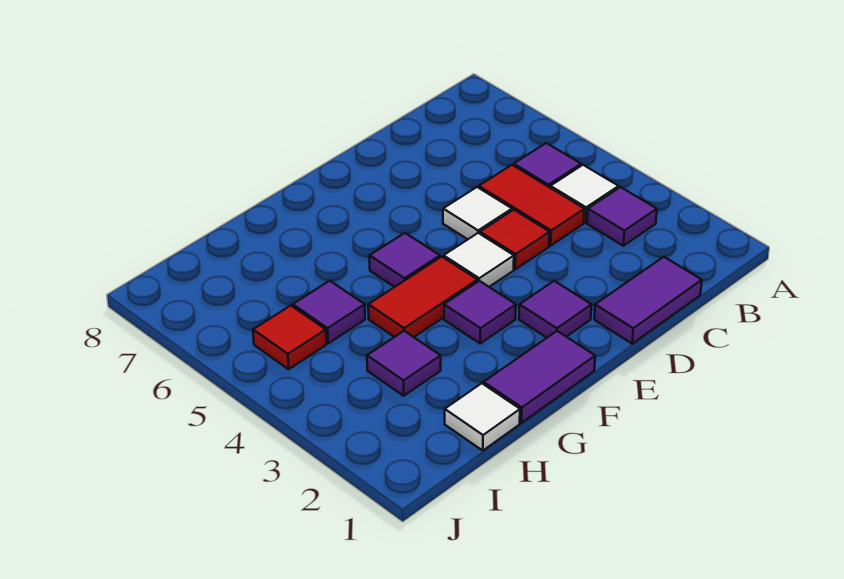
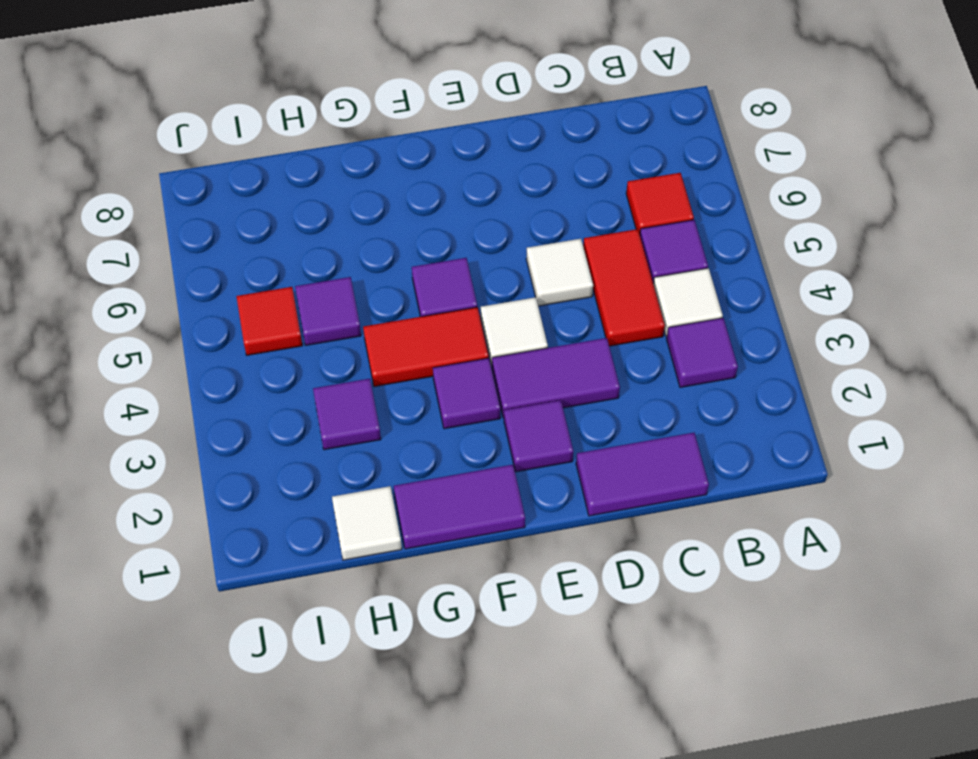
none -> purple tile D3:E3 level 1
red tile D4 level 1 -> red tile B6 level 1

